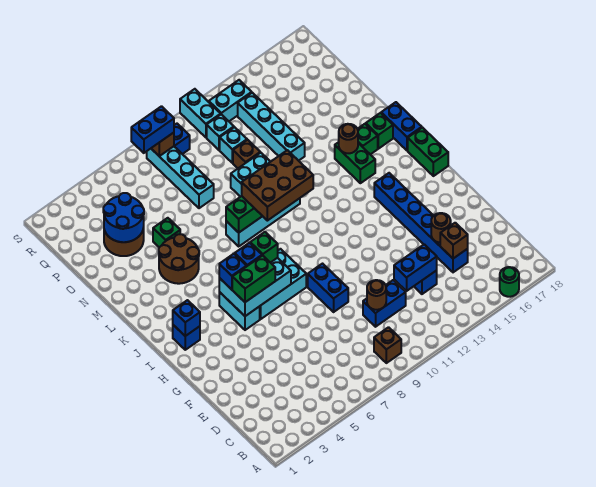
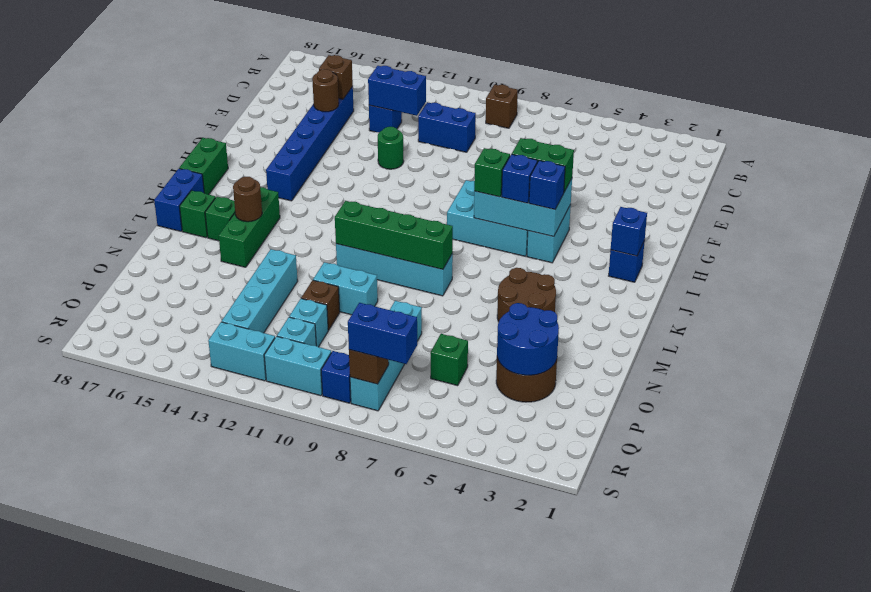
green round brick A16 level 1 -> green round brick F12 level 1
brown round brick D10 level 2 -> none
blue brick F9:G9 level 1 -> none
brown brick K9:L11 level 3 -> none
green brick K15:L15 level 1 -> green brick K15:M15 level 1
green brick N5 level 1 -> green brick P6 level 1
cyan brick R11:S11 level 1 -> cyan brick R10:R11 level 1

